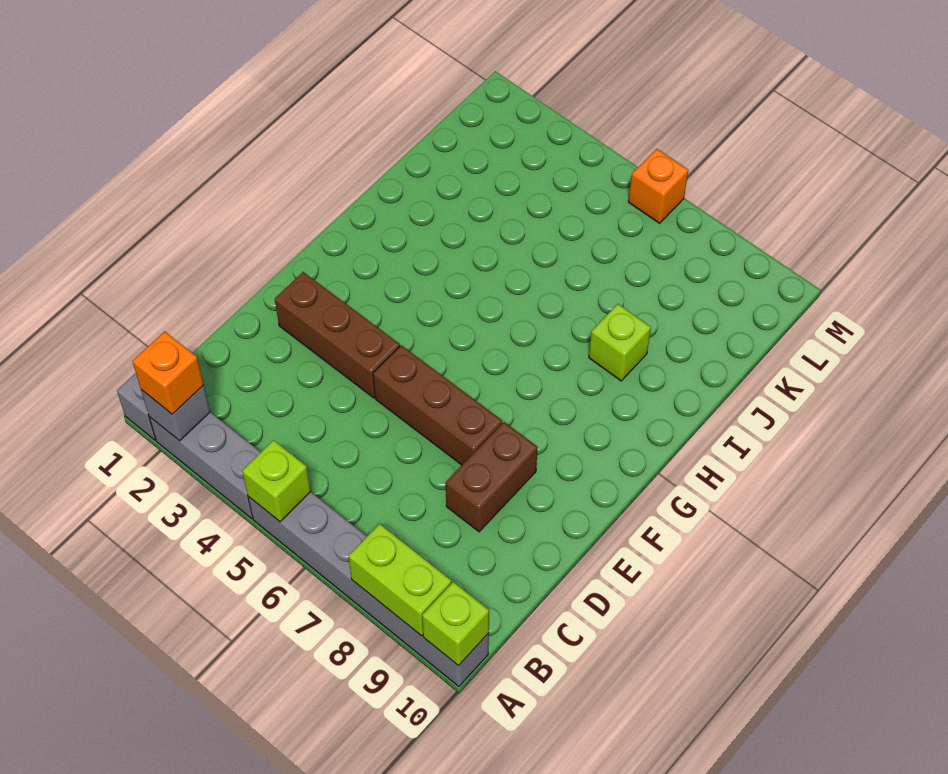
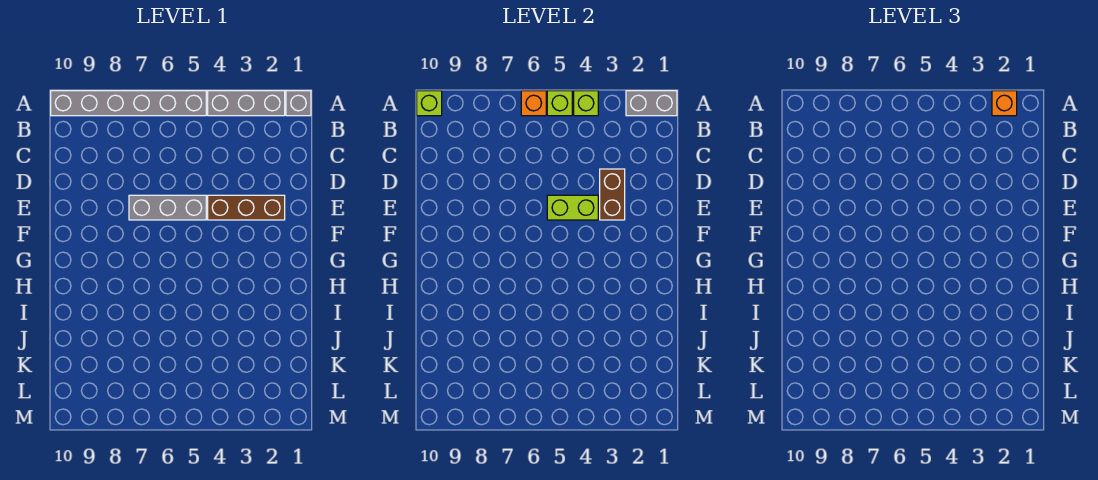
grey brick A2 level 2 -> grey brick A1:A2 level 2
lime brick A8:A9 level 2 -> lime brick E4:E5 level 2
brown brick D8:E8 level 1 -> brown brick D3:E3 level 2
brown brick E5:E7 level 1 -> grey brick E5:E7 level 1
lime brick I8 level 1 -> lime brick A4 level 2
orange brick M6 level 1 -> orange brick A6 level 2

